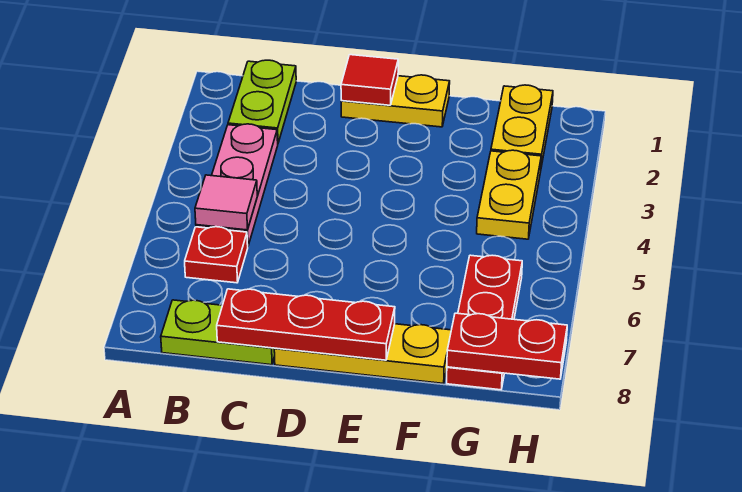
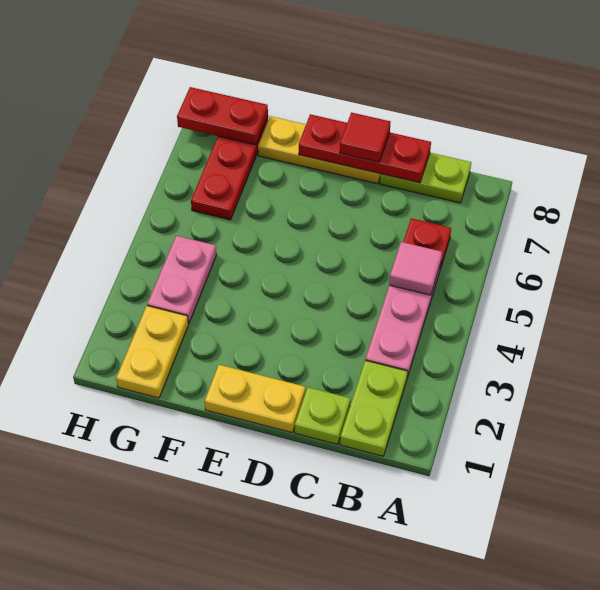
none -> lime plate C1 level 1
red tile D1 level 2 -> red tile D8 level 3
yellow plate G3:G4 level 1 -> pink plate G3:G4 level 1

